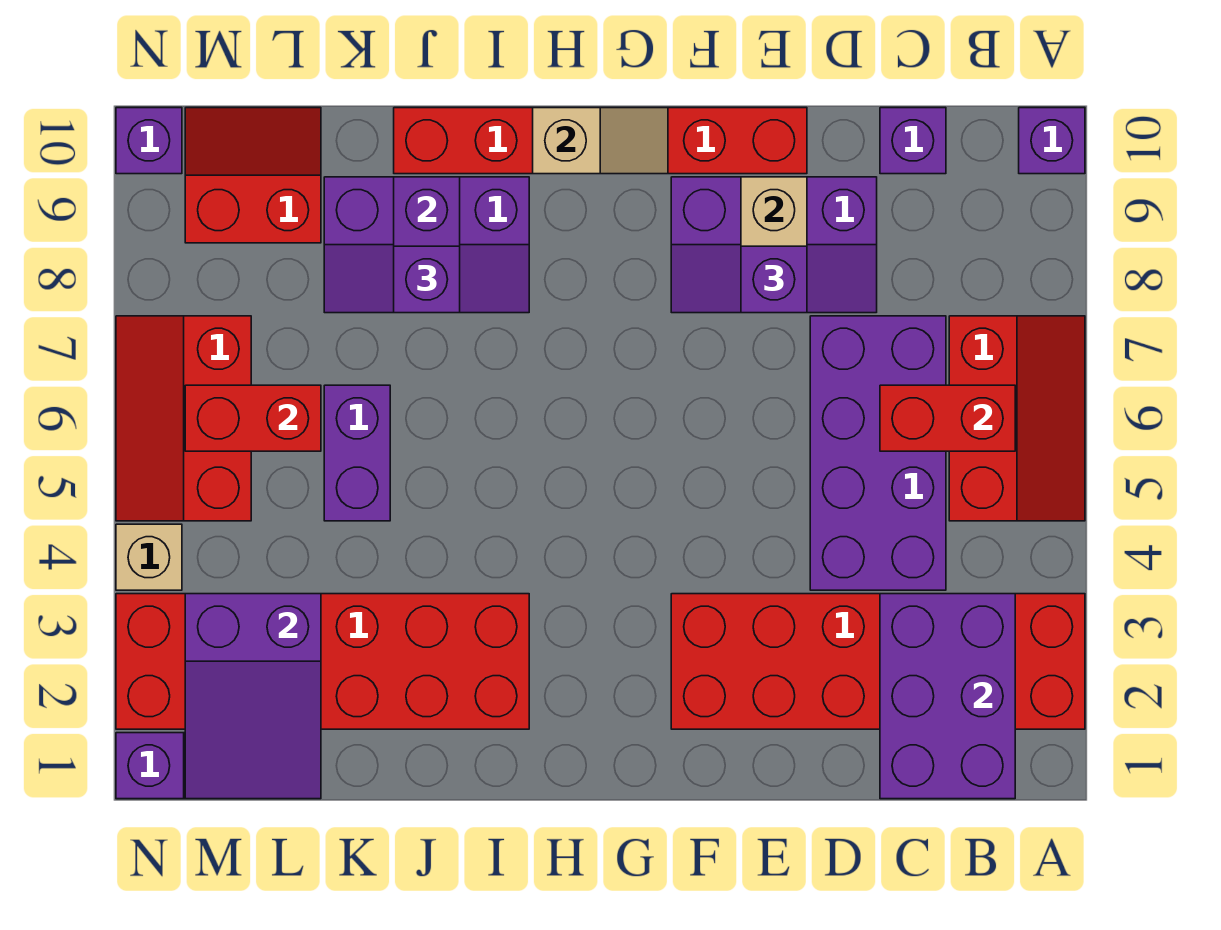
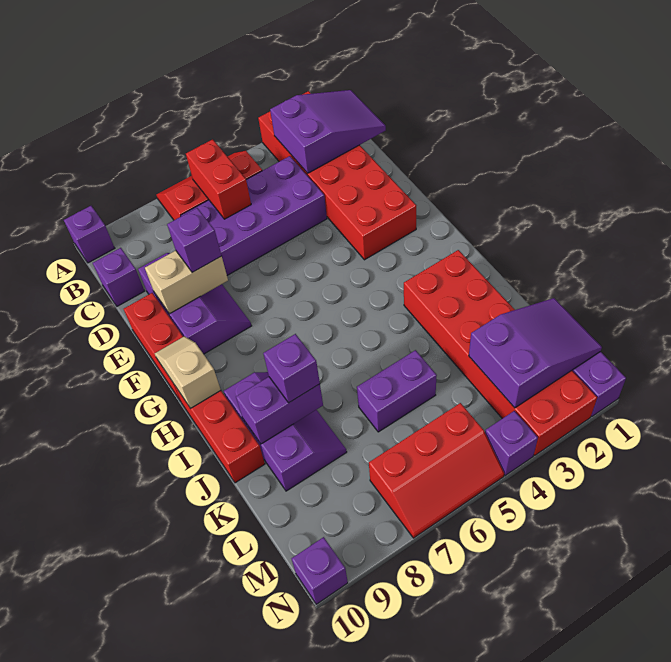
purple brick B1:C3 level 2 -> purple slope B1:C3 level 2 top 3
red brick L6:M6 level 2 -> none
red slope L9:M10 level 1 top 9 -> none
tan brick N4 level 1 -> purple brick N4 level 1

